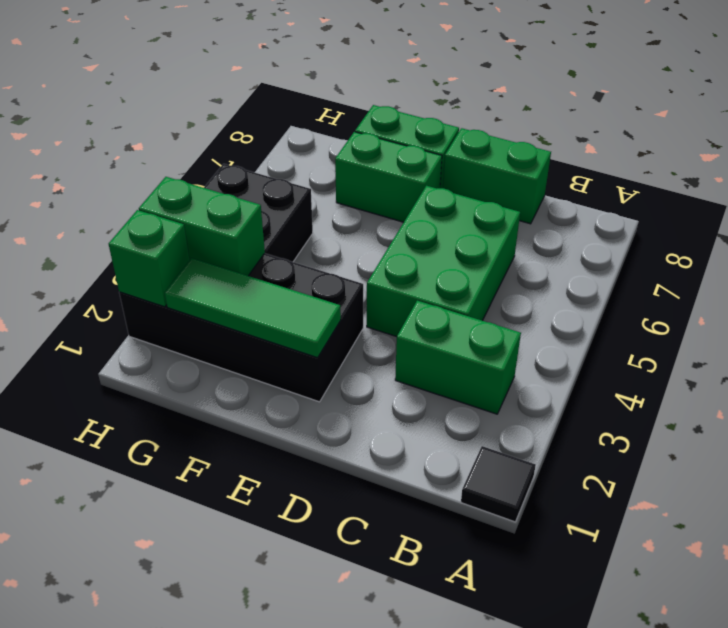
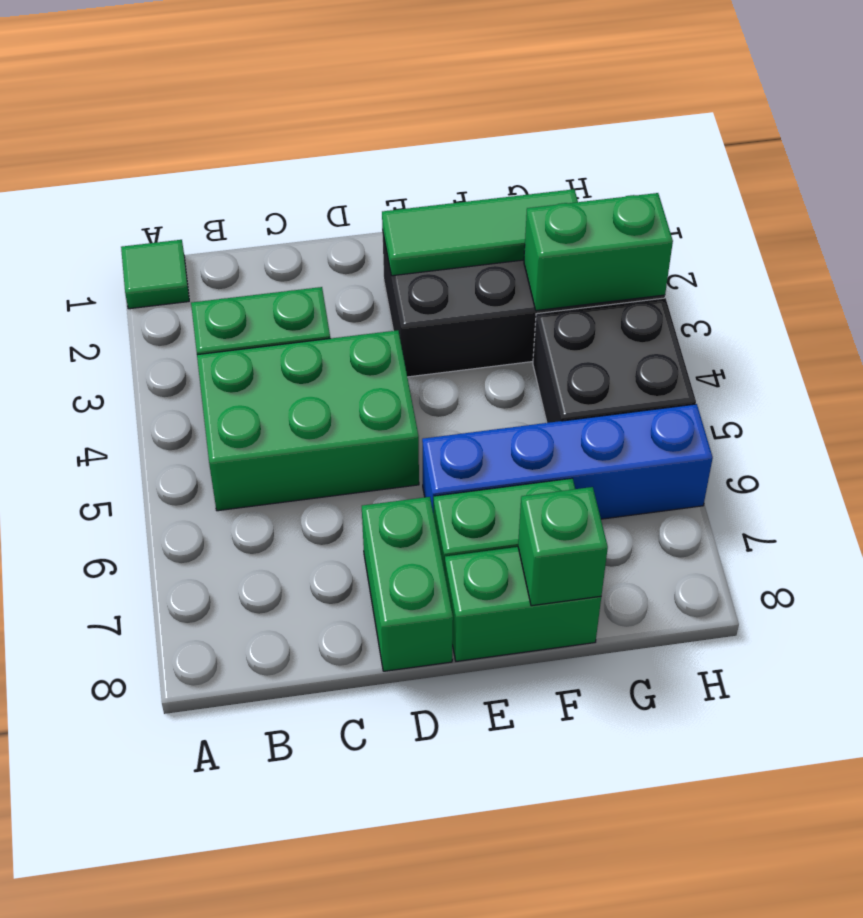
black tile A1 level 1 -> green tile A1 level 1
green brick C4:D6 level 1 -> green brick B4:D5 level 1
green brick C8:D8 level 1 -> green brick D7:D8 level 1
none -> blue brick E6:H6 level 1
green brick H2 level 2 -> green brick F8 level 2

